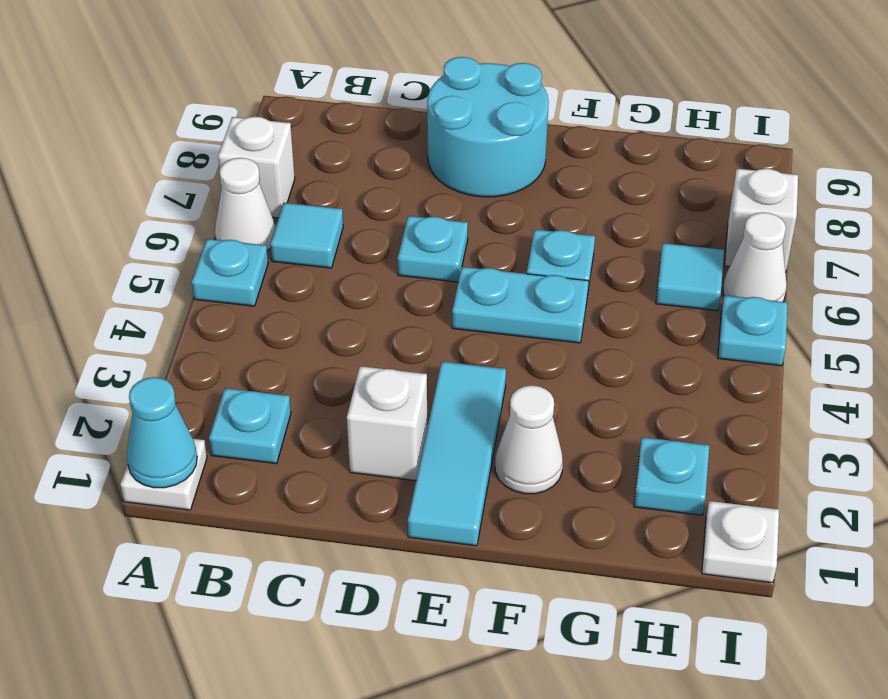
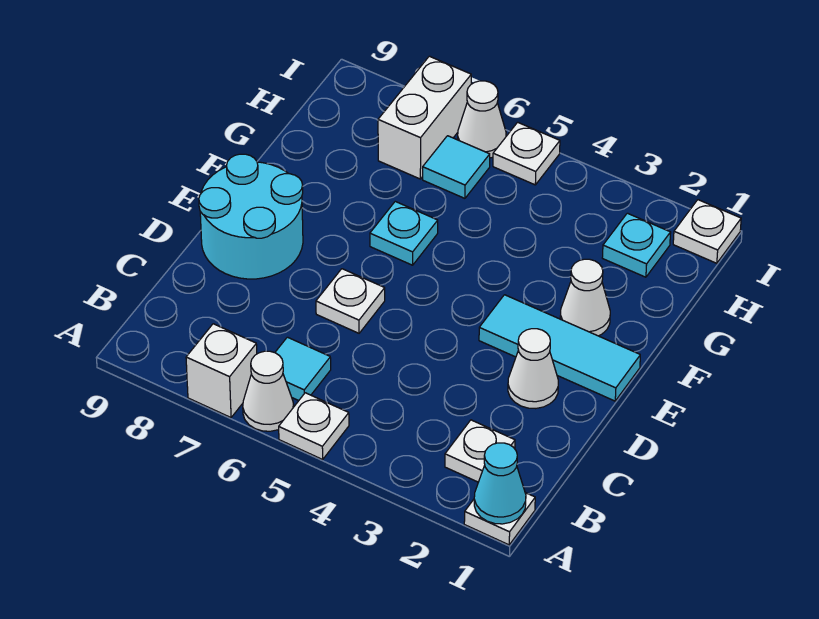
cyan plate A5 level 1 -> white plate A5 level 1
cyan plate B2 level 1 -> white plate B2 level 1
white brick D2 level 1 -> white cone D2 level 1
cyan plate D6 level 1 -> white plate D6 level 1
cyan plate E5:F5 level 1 -> none
cyan plate I5 level 1 -> white plate I5 level 1
white brick I7 level 1 -> white brick H7:I7 level 1

